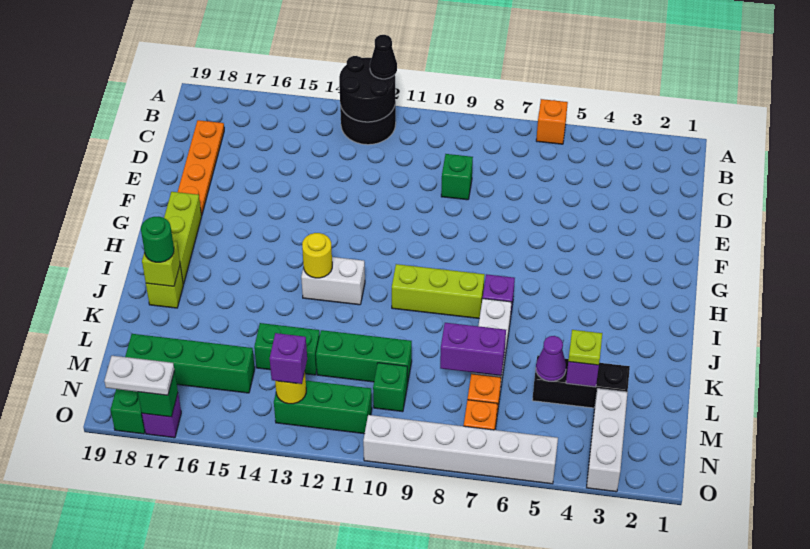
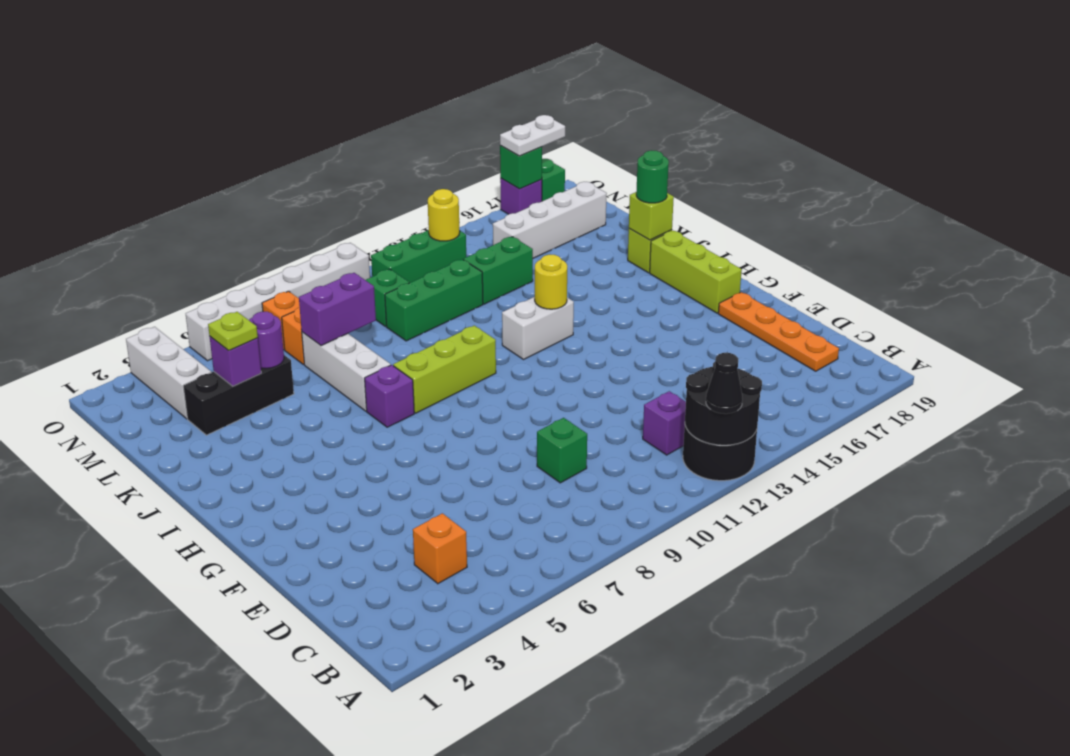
orange brick A6 level 1 -> orange brick C4 level 1
purple cone L5 level 2 -> purple round brick L5 level 2
green brick M15:M18 level 1 -> white brick M15:M18 level 1
purple brick N13 level 3 -> purple brick C12 level 1

